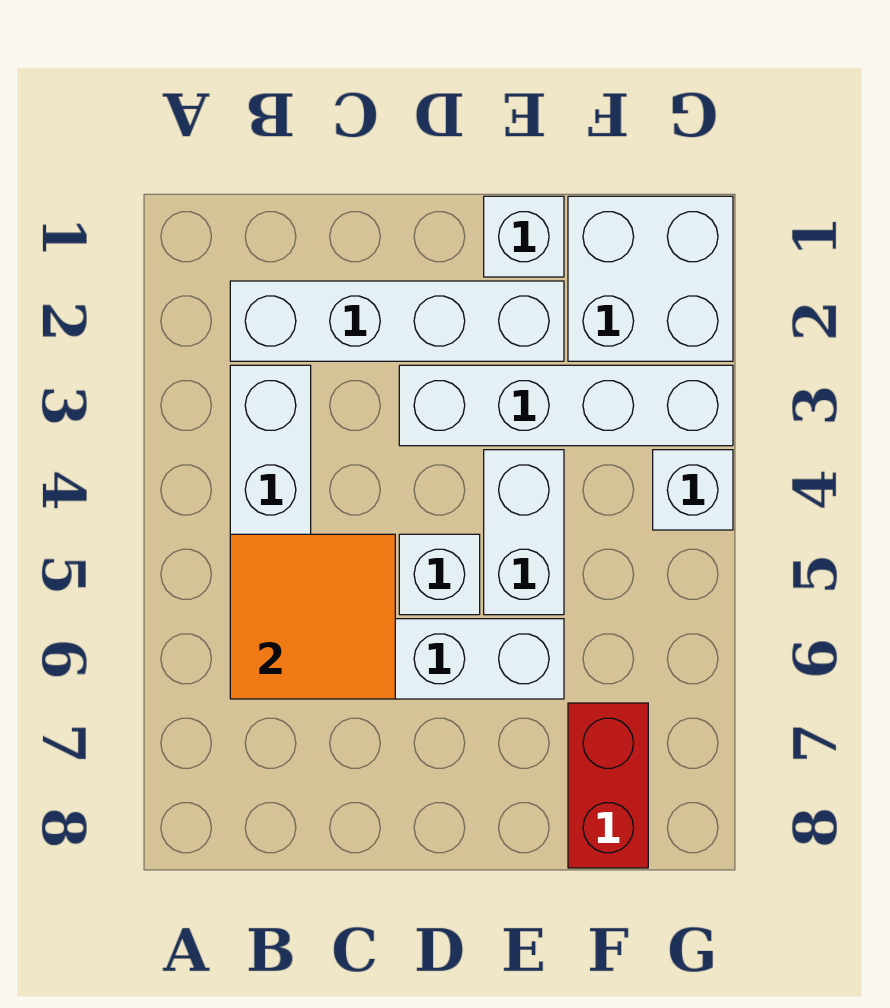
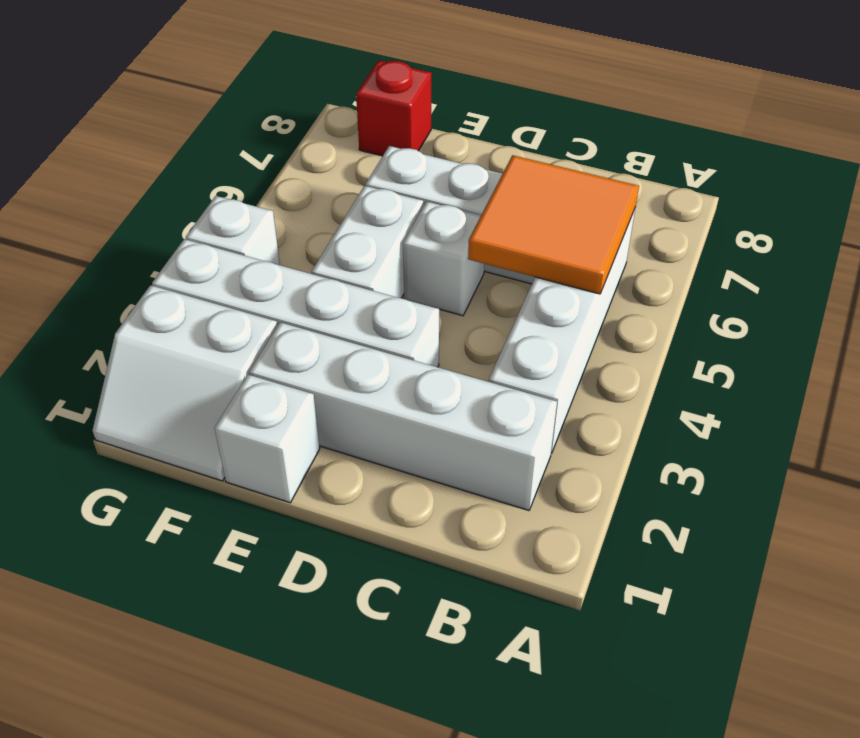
white brick F1:G2 level 1 -> white slope F1:G2 level 1 top 2
red brick F7:F8 level 1 -> red brick F8 level 1

